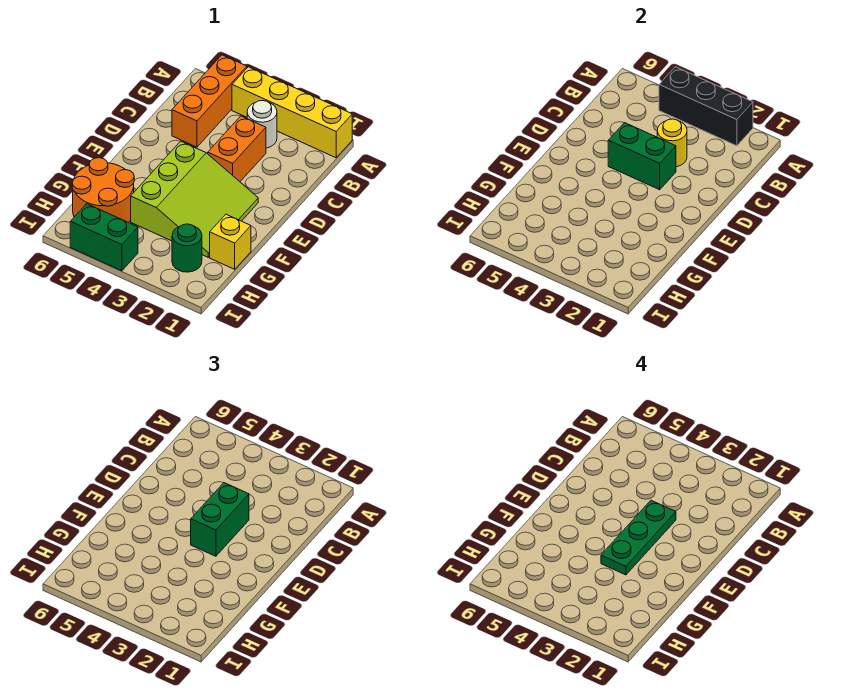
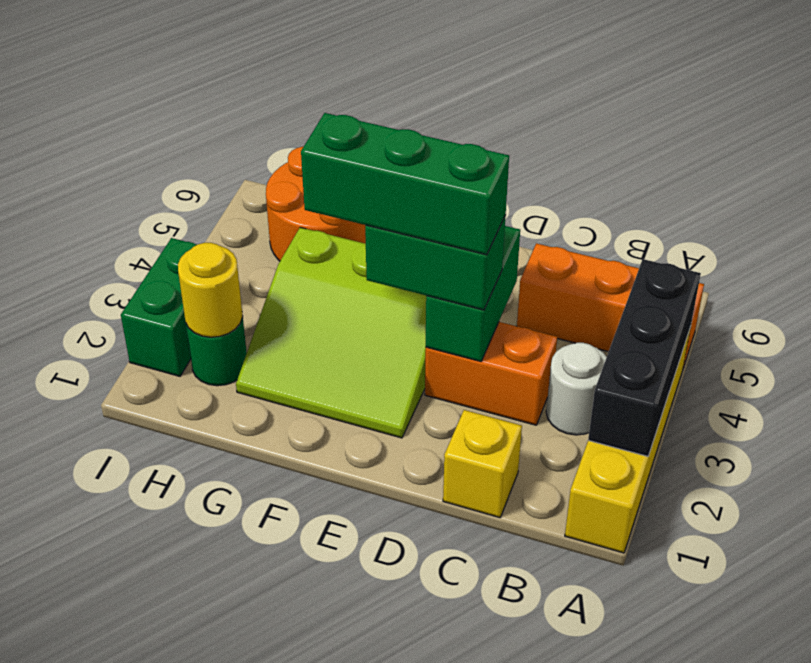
yellow round brick C3 level 2 -> yellow round brick H2 level 2
green plate D3:F3 level 4 -> green brick D3:F3 level 4
yellow brick G1 level 1 -> yellow brick C1 level 1
green brick I4:I5 level 1 -> green brick I2:I3 level 1

